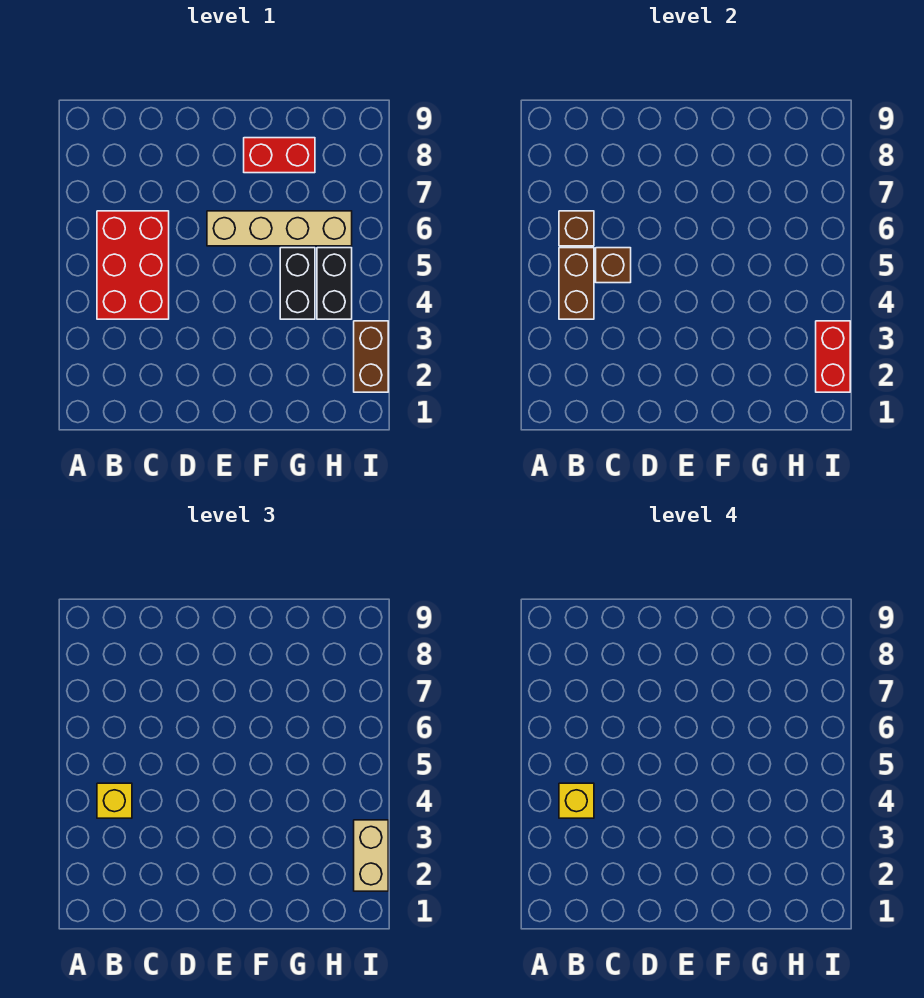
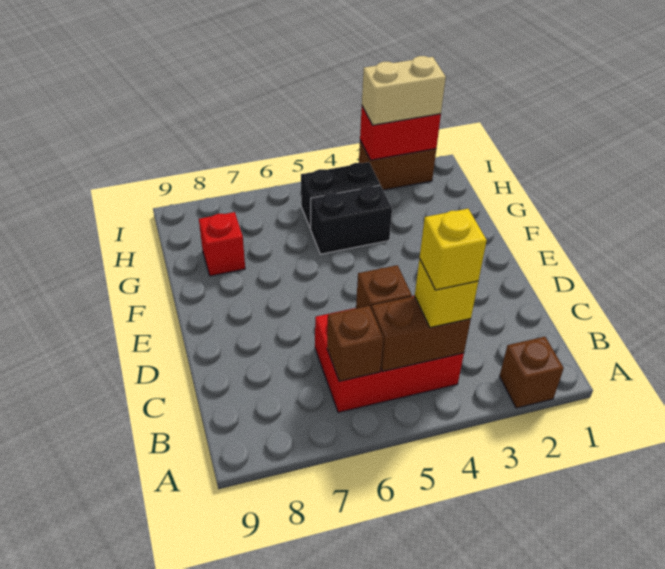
none -> brown brick A2 level 1
tan brick E6:H6 level 1 -> none
red brick F8:G8 level 1 -> red brick G8 level 1

